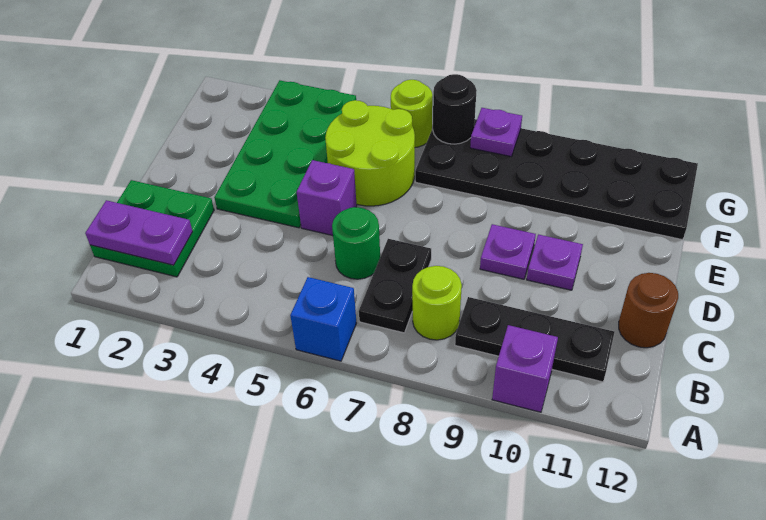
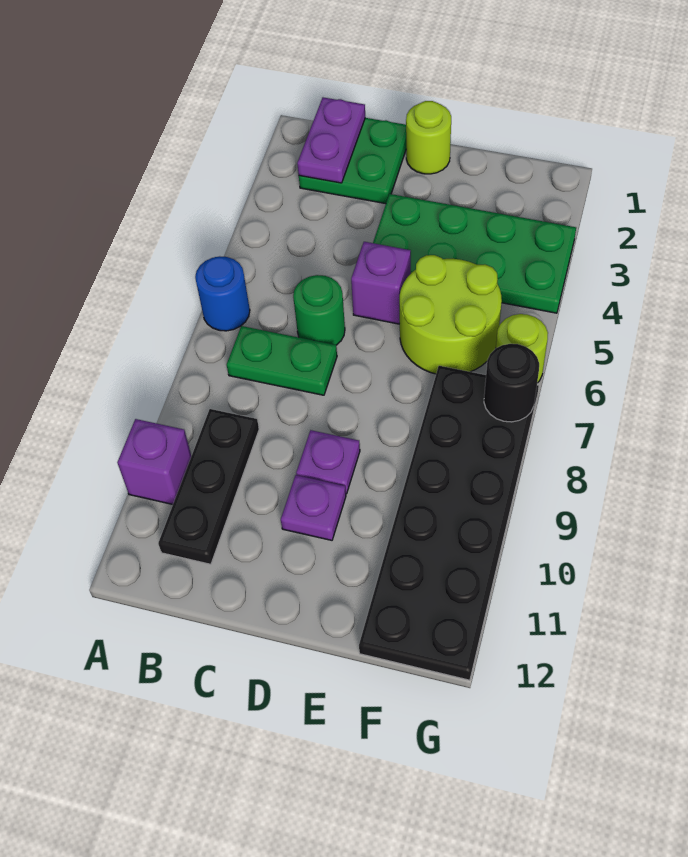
blue brick A6 level 1 -> blue round brick A6 level 1
black plate B7:C7 level 1 -> green plate B7:C7 level 1
lime round brick B8 level 1 -> lime round brick D1 level 1
brown round brick C12 level 1 -> none
purple plate G8 level 2 -> none

